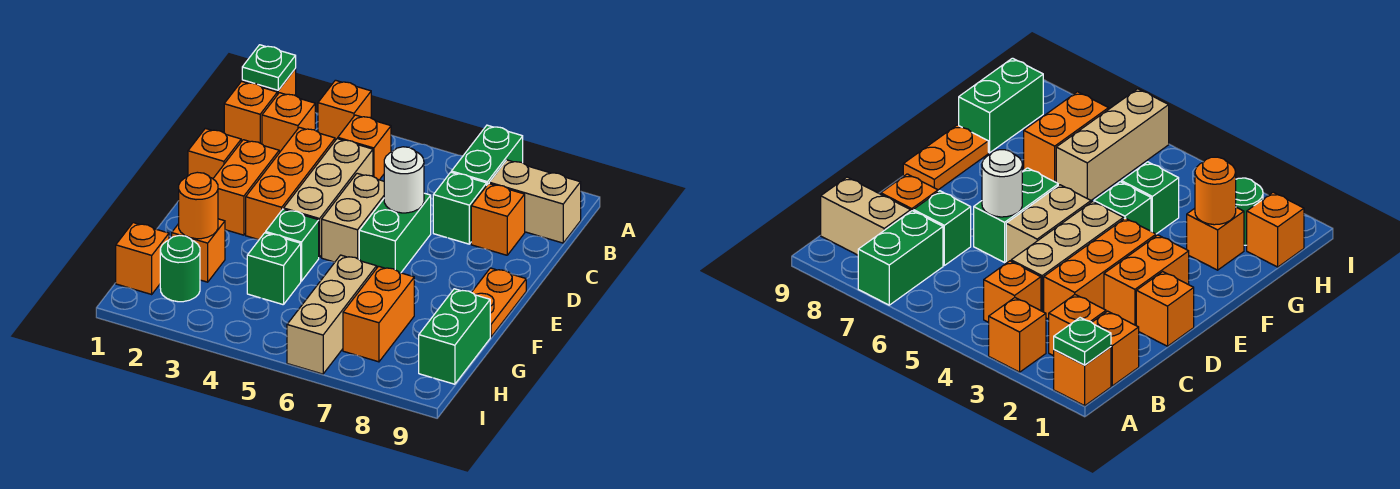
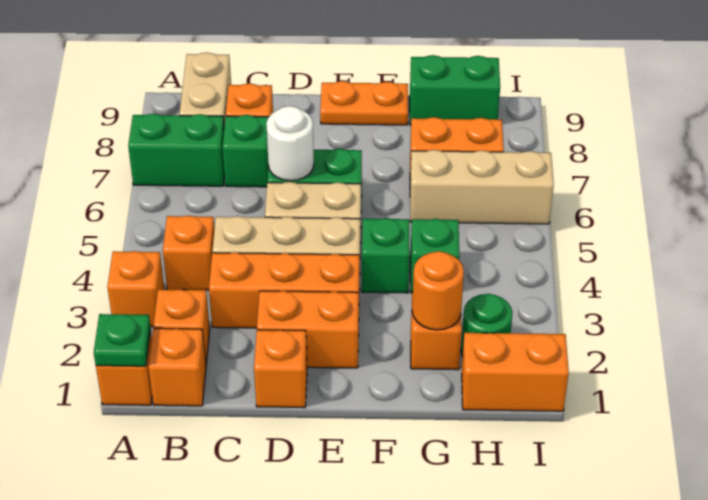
orange brick H1 level 1 -> orange brick H1:I1 level 1

